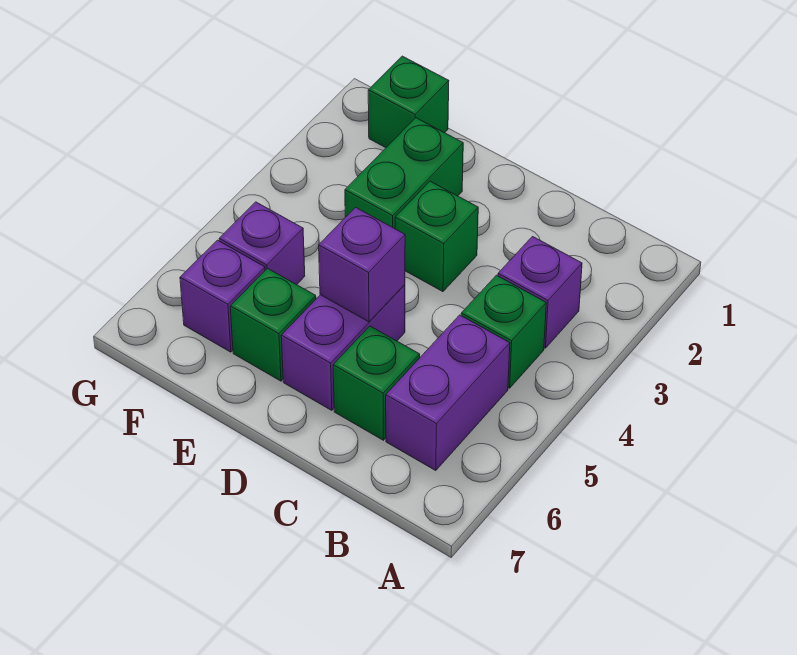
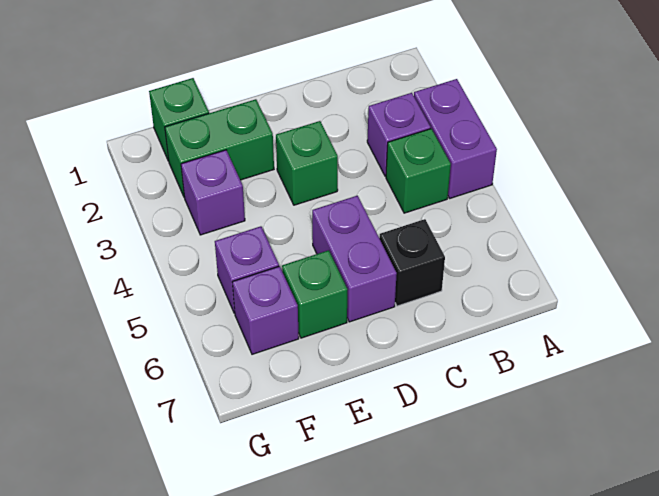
purple brick B5:B6 level 1 -> purple brick A3:A4 level 1
green brick C6 level 1 -> black brick C6 level 1
purple brick D5 level 2 -> purple brick F3 level 1
green brick E2:E3 level 1 -> green brick E2:F2 level 1

